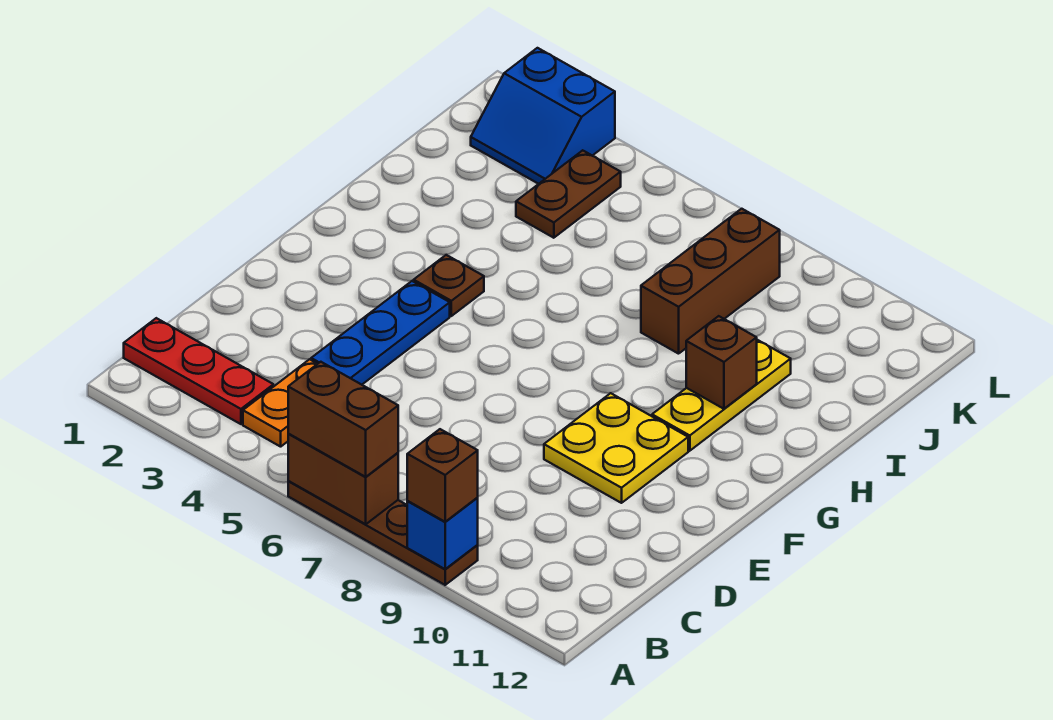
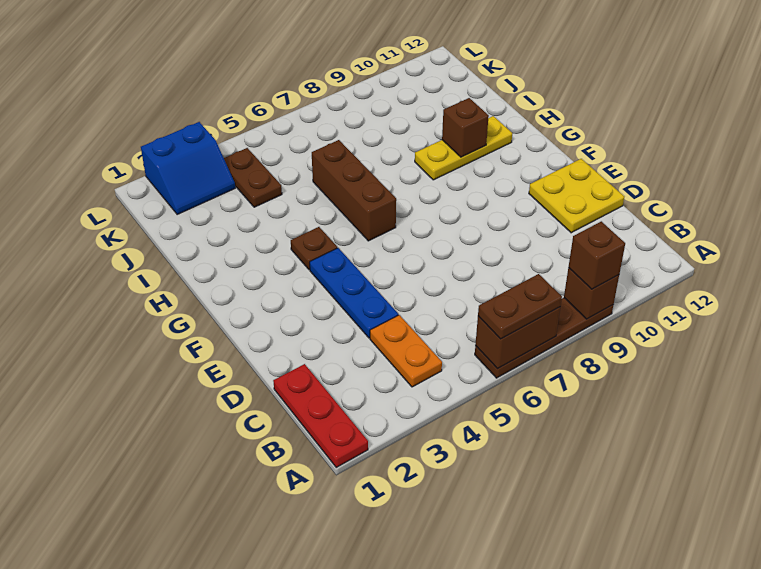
brown brick A6:A7 level 3 -> brown plate A6:A7 level 3
blue brick A9 level 2 -> brown brick A9 level 2
red plate B1:B3 level 1 -> red plate A1:C1 level 1
yellow plate E9:F10 level 1 -> yellow plate D11:E12 level 1
yellow plate G10:I10 level 1 -> yellow plate H9:H11 level 1
brown brick I8:K8 level 1 -> brown brick G6:I6 level 1

